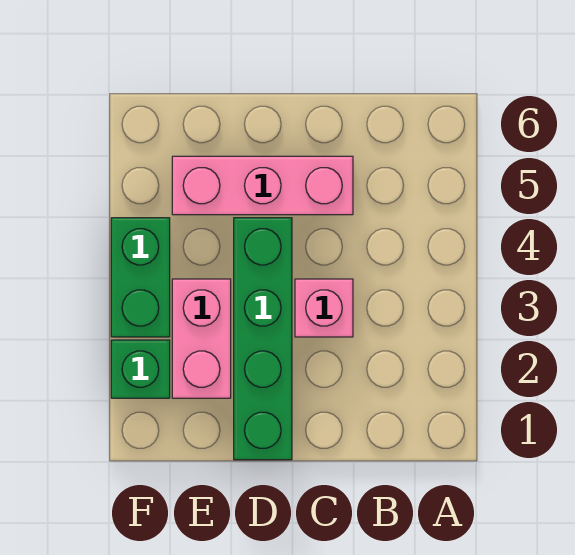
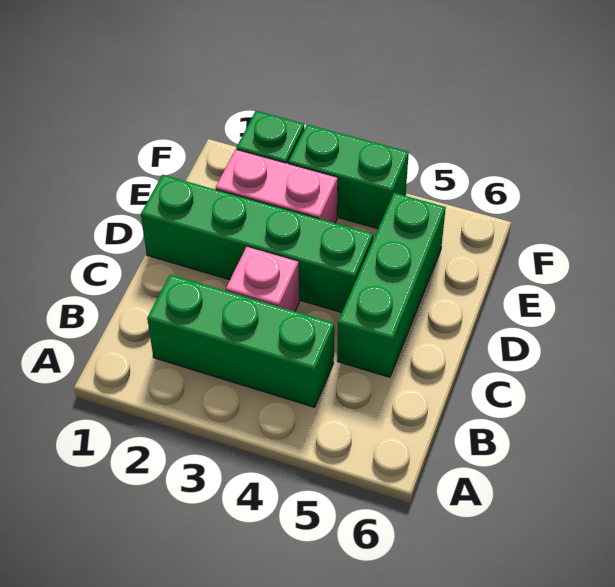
none -> green brick B2:B4 level 1
pink brick C5:E5 level 1 -> green brick C5:E5 level 1

